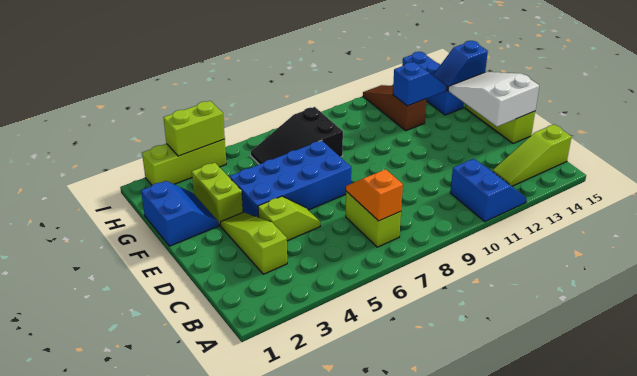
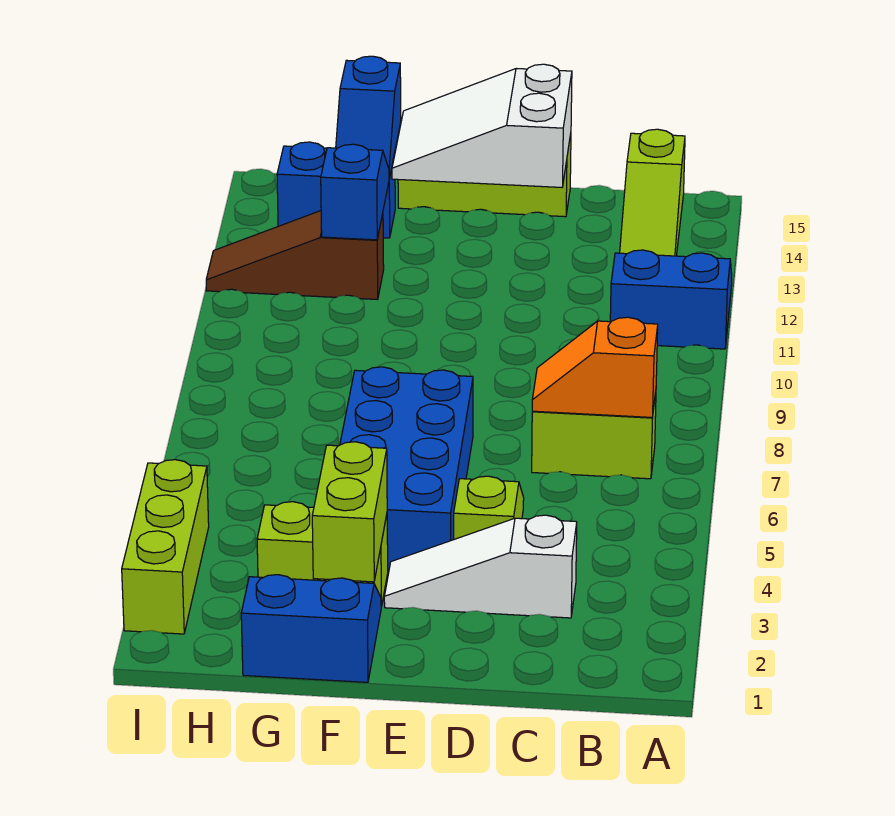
lime slope C3:E3 level 1 top C -> white slope C3:E3 level 1 top C
black slope G6:H8 level 1 top 8 -> none
blue brick G14:I14 level 1 -> blue brick G14:H14 level 1
lime brick I3:I4 level 2 -> lime brick F2:F3 level 2

